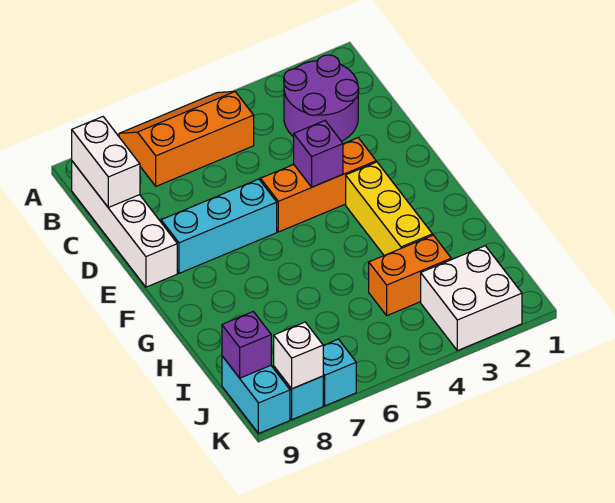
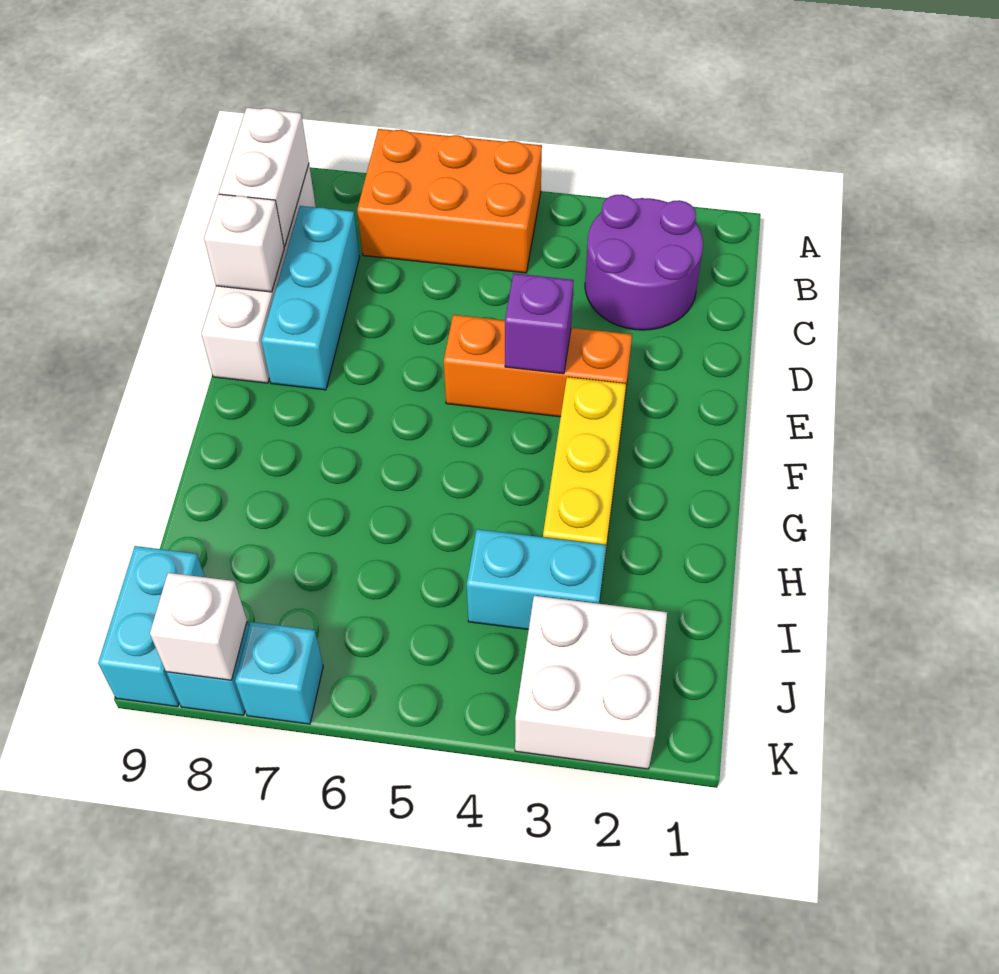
orange slope A5:B7 level 1 top B -> orange brick A5:B7 level 1
none -> white brick D9 level 2
cyan brick E6:E8 level 1 -> cyan brick C8:E8 level 1
orange brick I3:I4 level 1 -> cyan brick I3:I4 level 1
purple brick J9 level 2 -> none

